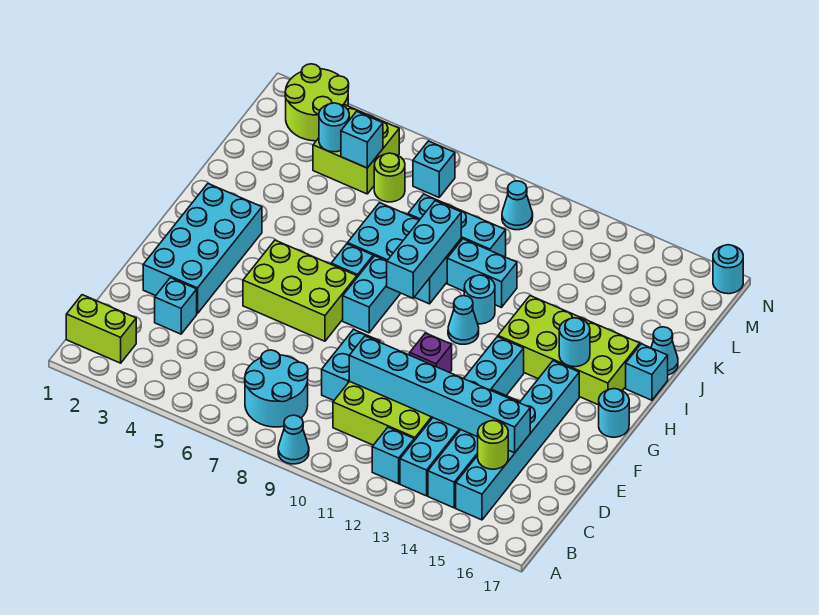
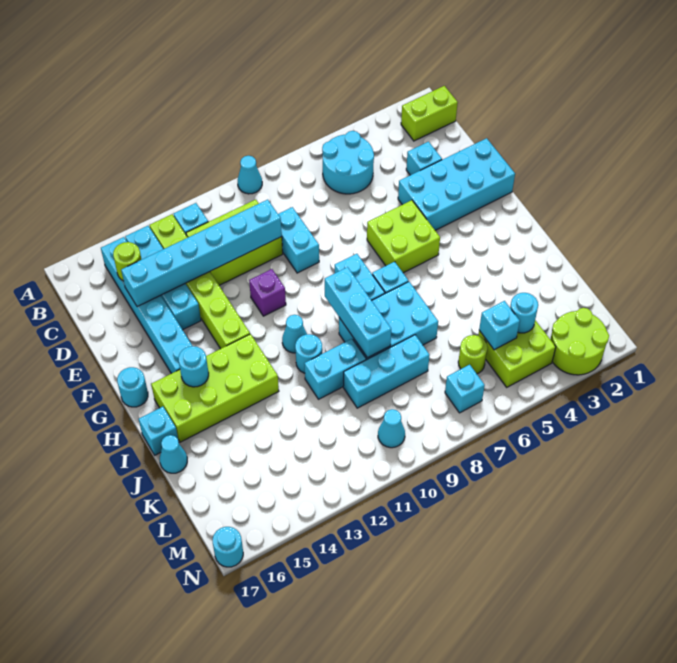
cyan round brick B7:C8 level 1 -> cyan round brick B5:C6 level 1
cyan brick B13:G13 level 1 -> lime brick B13:G13 level 1
cyan brick E2:H3 level 1 -> cyan brick E1:F4 level 1
lime brick F5:G7 level 1 -> lime brick F5:G6 level 1

